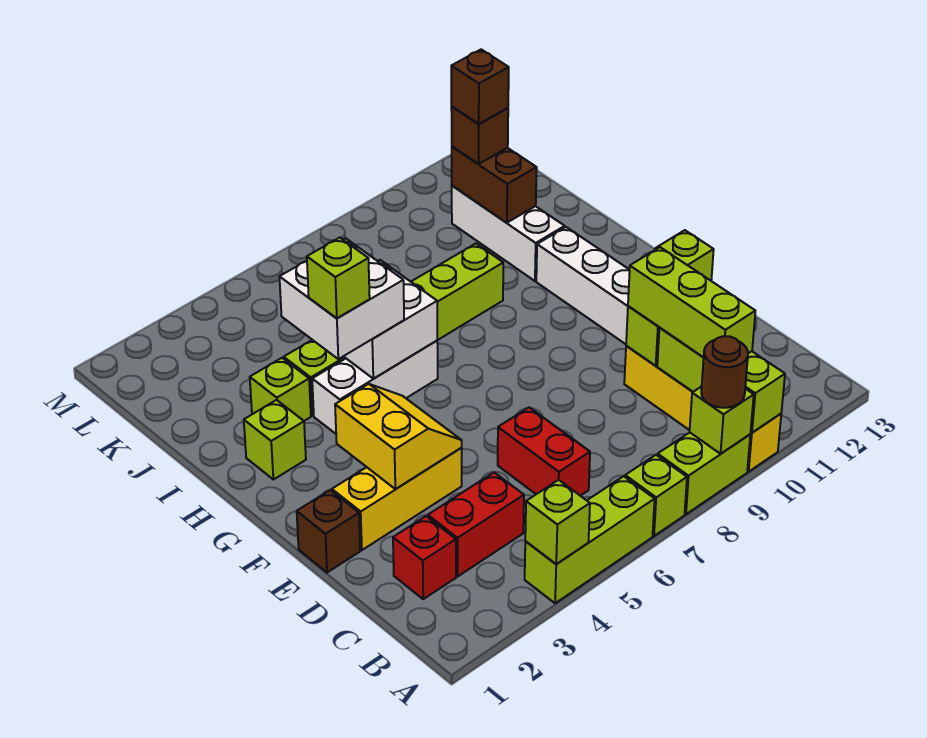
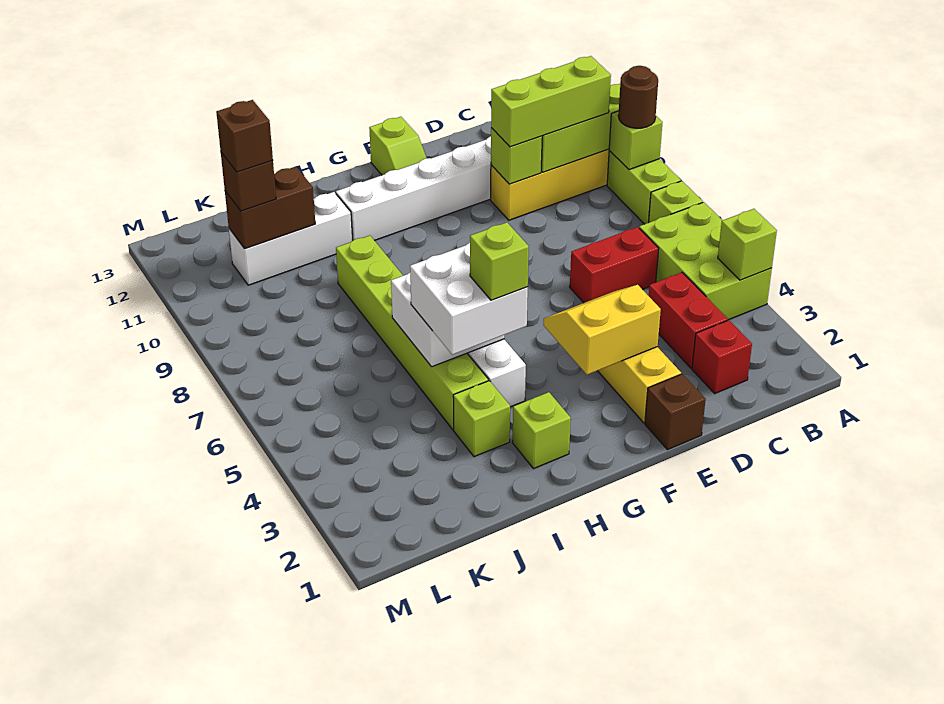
lime brick A4:A6 level 1 -> lime brick A4:B6 level 1

